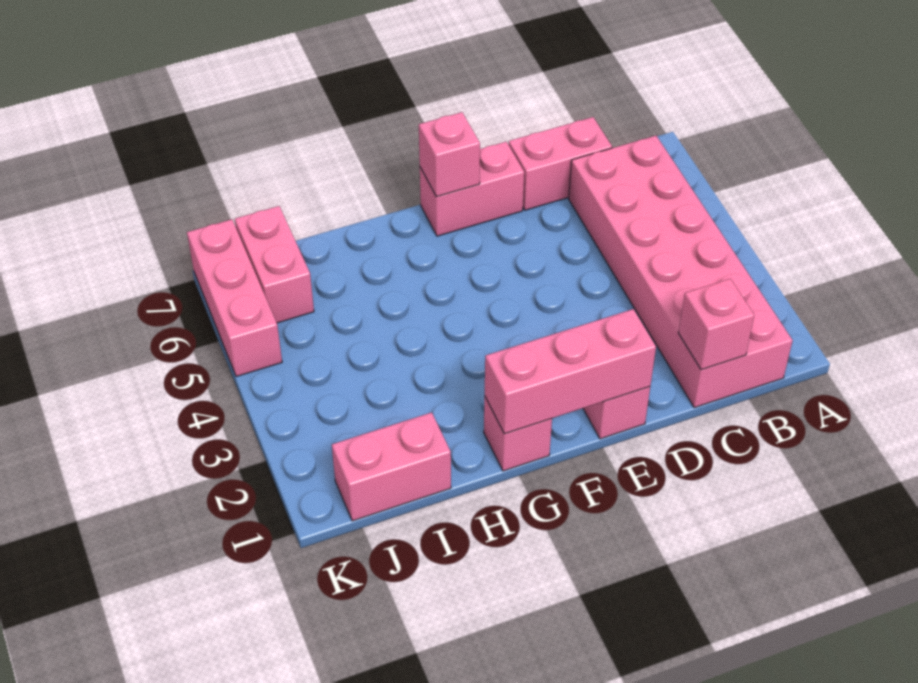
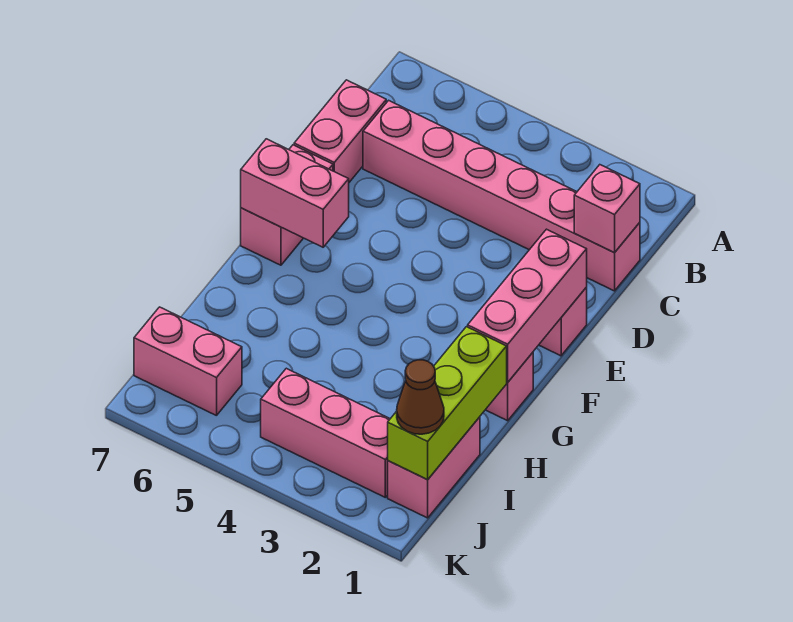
pink brick B1:C6 level 1 -> pink brick C1:C6 level 1
pink brick F7 level 2 -> pink brick F6:F7 level 2
none -> lime brick H1:J1 level 2
none -> brown cone J1 level 3
pink brick K5:K7 level 1 -> pink brick J2:J4 level 1

